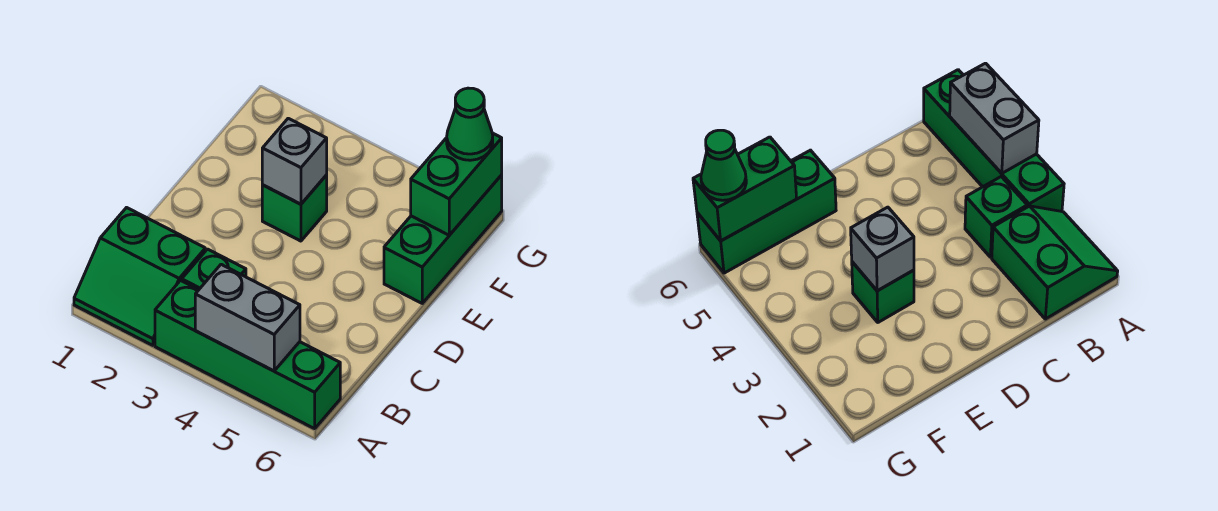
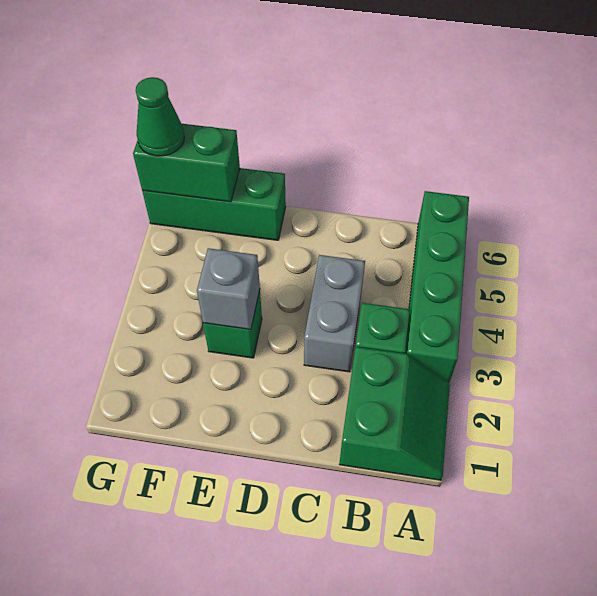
grey brick A4:A5 level 2 -> grey brick C3:C4 level 1

